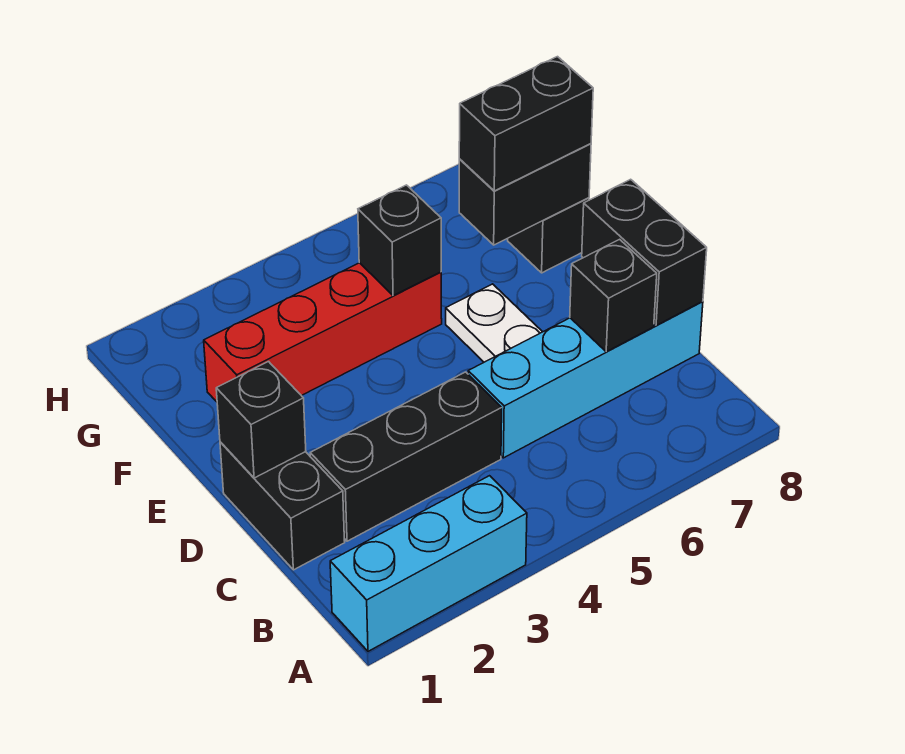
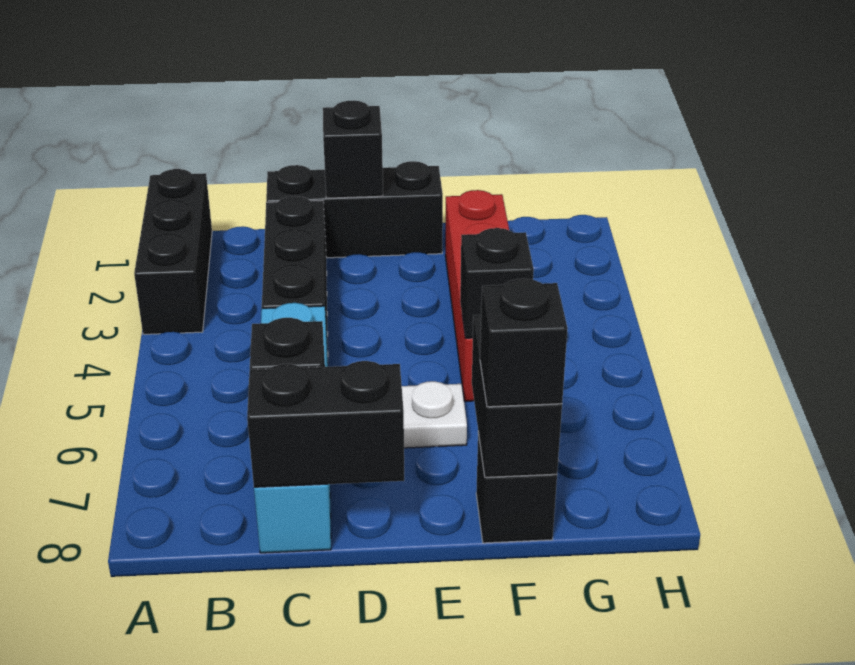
cyan brick A1:A3 level 1 -> black brick A1:A3 level 1
black brick C1:D1 level 1 -> black brick C1:E1 level 1
black brick F7:F8 level 3 -> black brick F8 level 3

